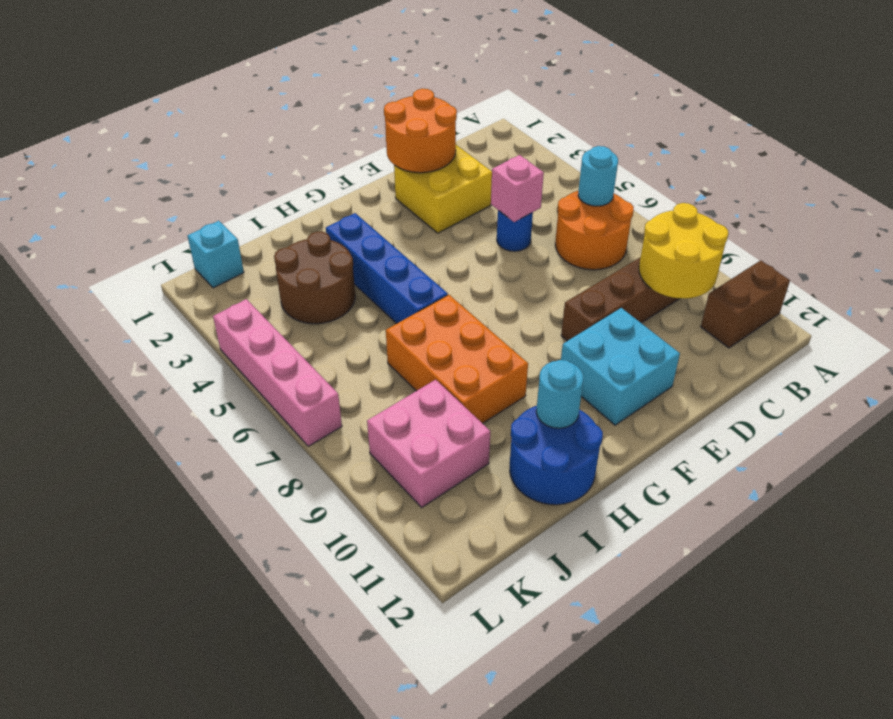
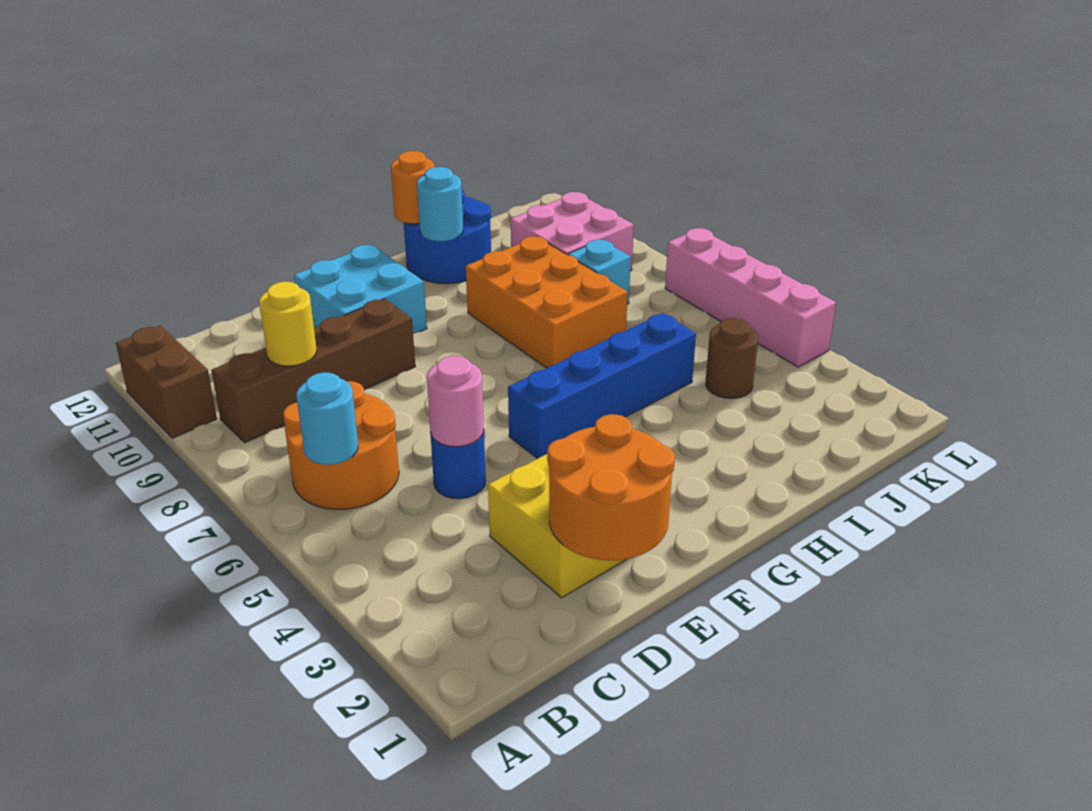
brown brick A11:B11 level 1 -> brown brick A10:A11 level 1
yellow round brick B9:C10 level 2 -> yellow round brick C9 level 2
pink brick D5 level 2 -> pink round brick D5 level 2
blue brick H3:H6 level 1 -> blue brick F5:I5 level 1
none -> orange round brick H12 level 2
brown round brick I3:J4 level 1 -> brown round brick J4 level 1
cyan brick K1 level 1 -> cyan brick J8 level 1

